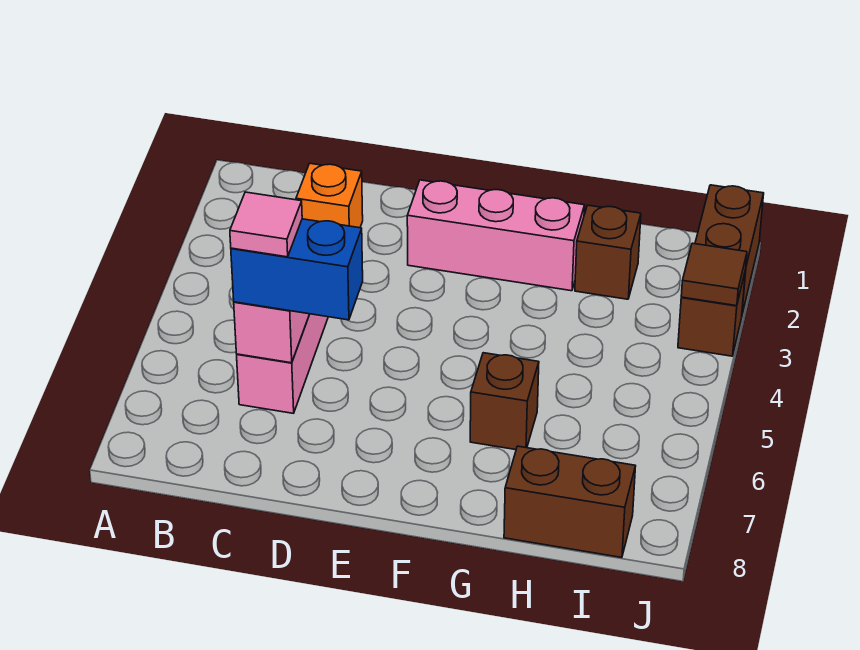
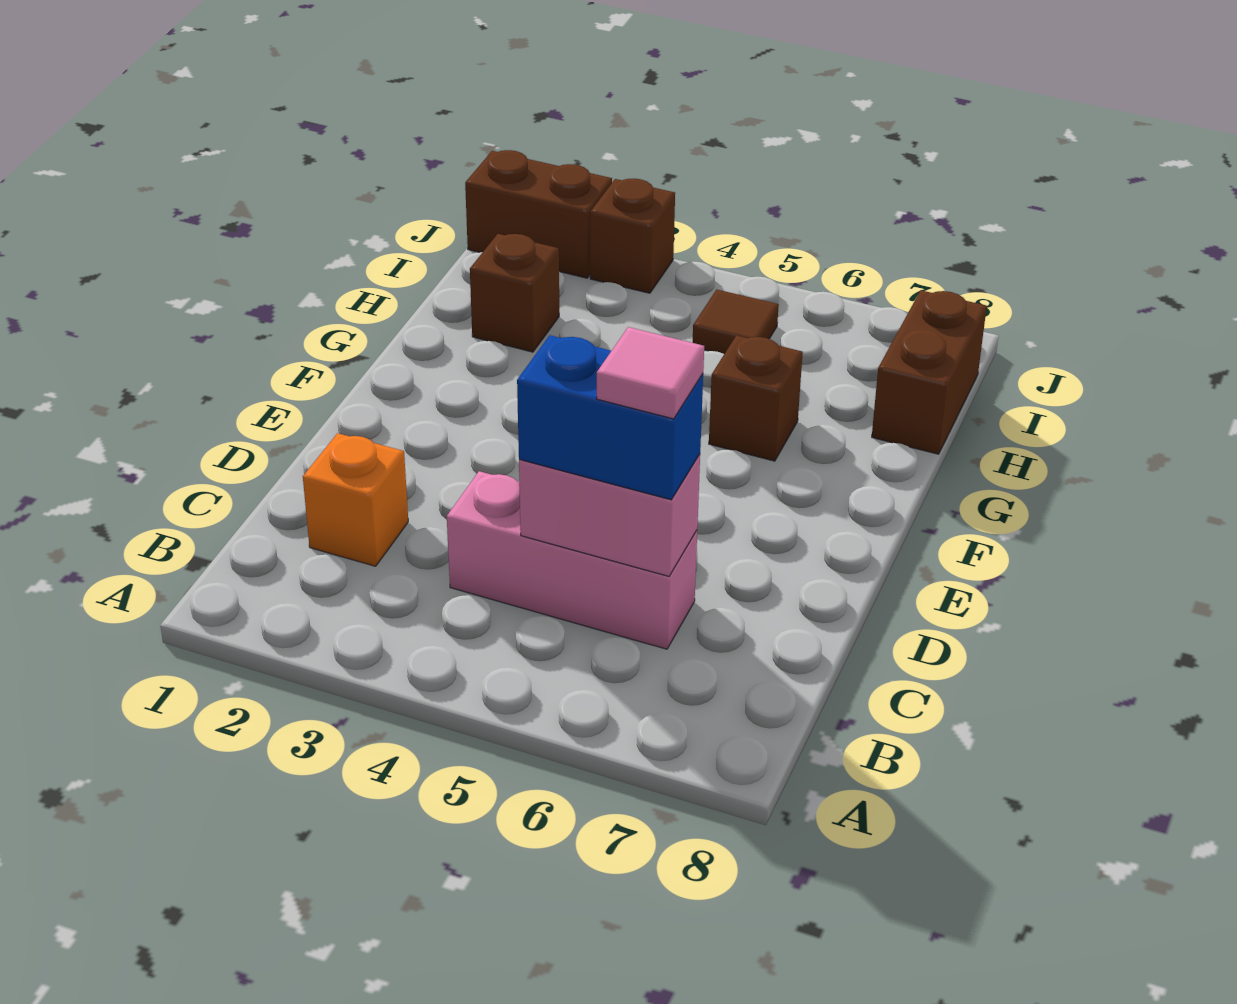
blue brick C6:D6 level 3 -> blue brick C5:C6 level 3
pink brick E2:G2 level 1 -> none
brown tile J3 level 2 -> brown tile I5 level 1

